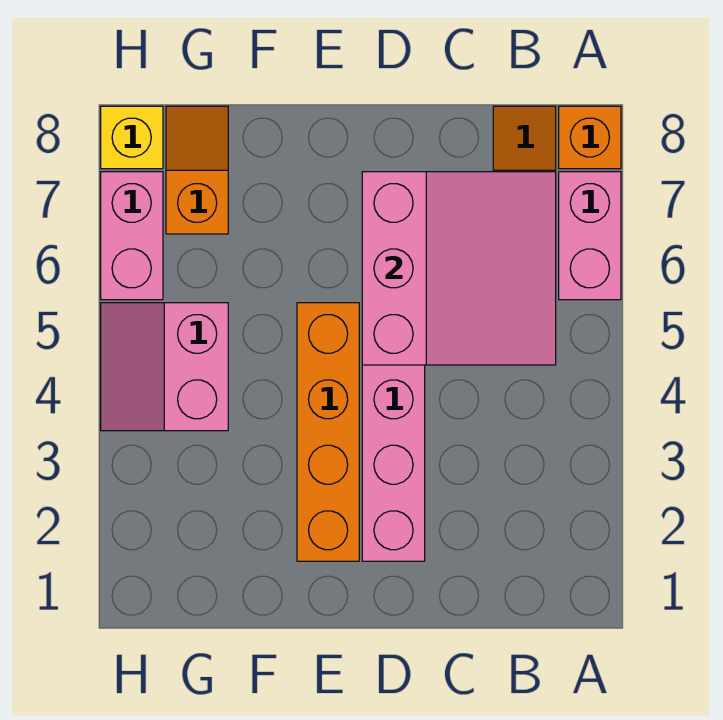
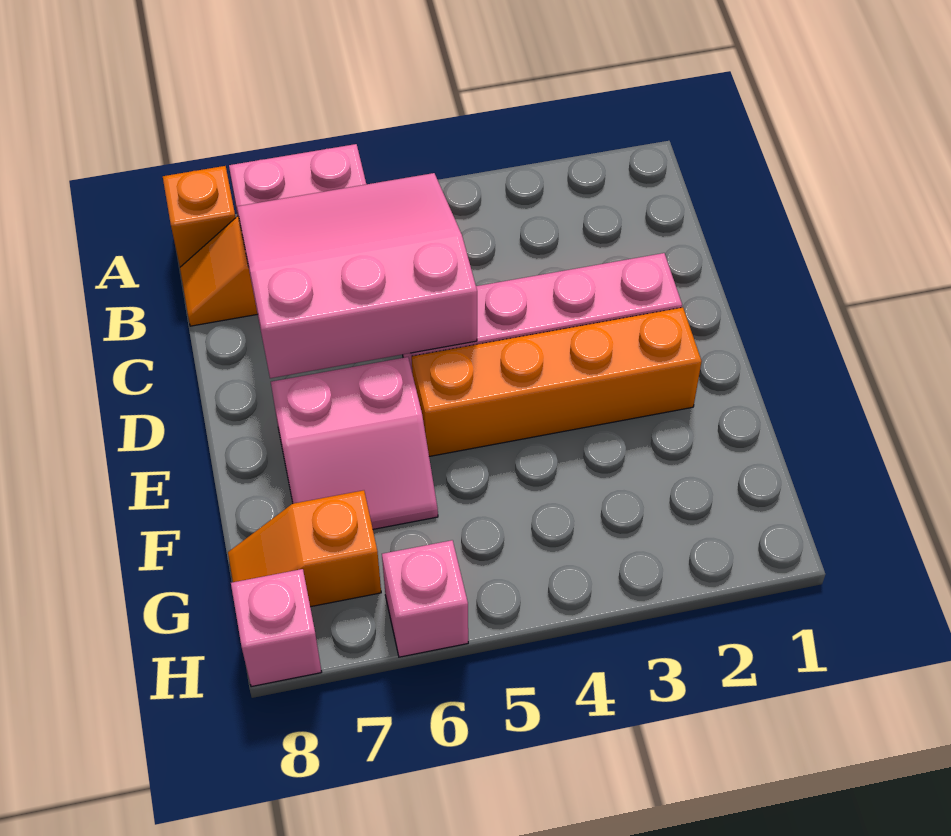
pink slope G4:H5 level 1 top G -> pink slope E6:F7 level 1 top E
pink brick H6:H7 level 1 -> pink brick H6 level 1
yellow brick H8 level 1 -> pink brick H8 level 1

